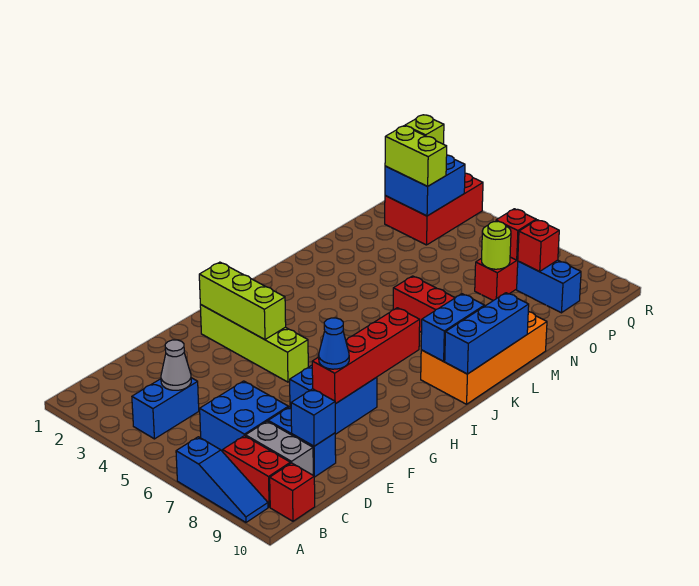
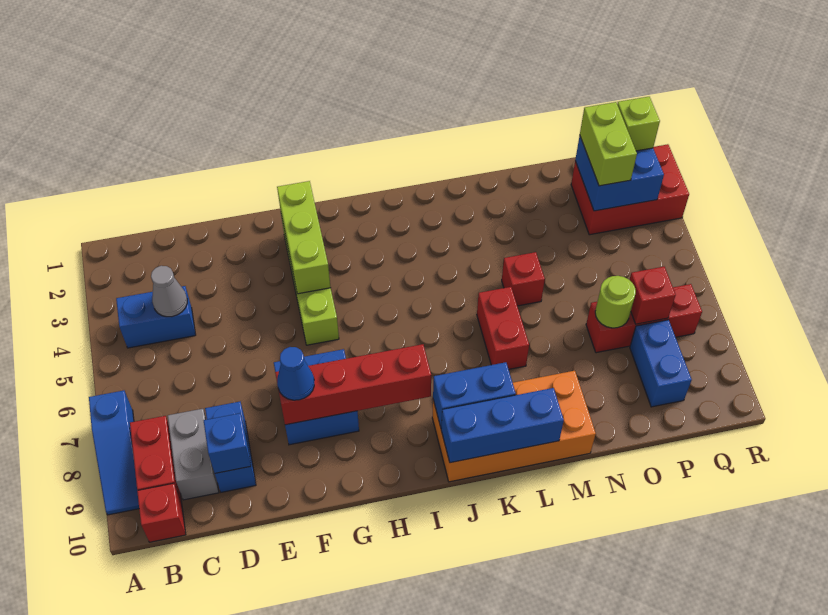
blue brick C6:D7 level 1 -> none
red brick P8 level 2 -> red brick M5 level 1

